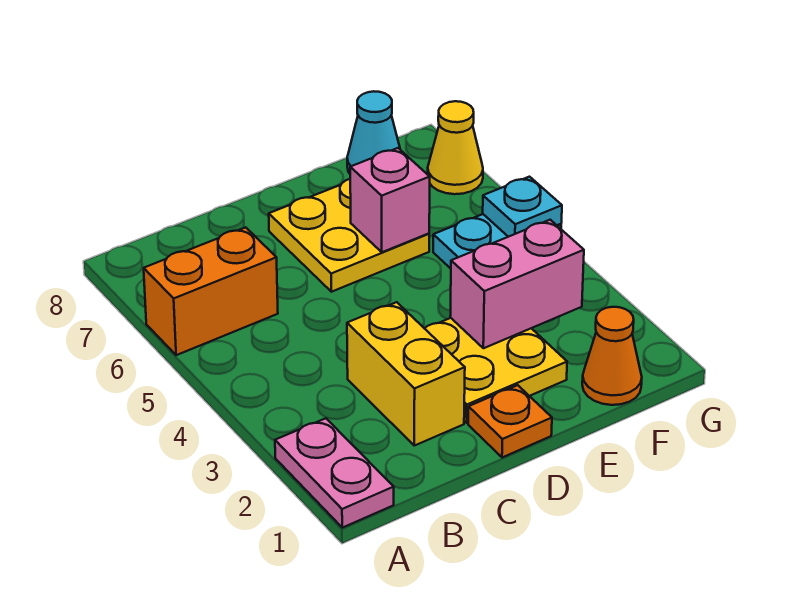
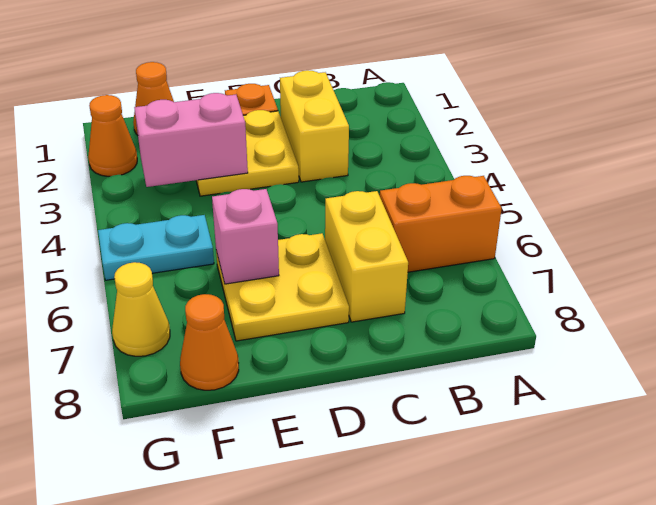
pink plate A1:A2 level 1 -> none
none -> yellow brick C6:C7 level 1
cyan cone F8 level 1 -> orange cone F8 level 1
none -> orange cone G2 level 1
cyan plate G5 level 2 -> none

